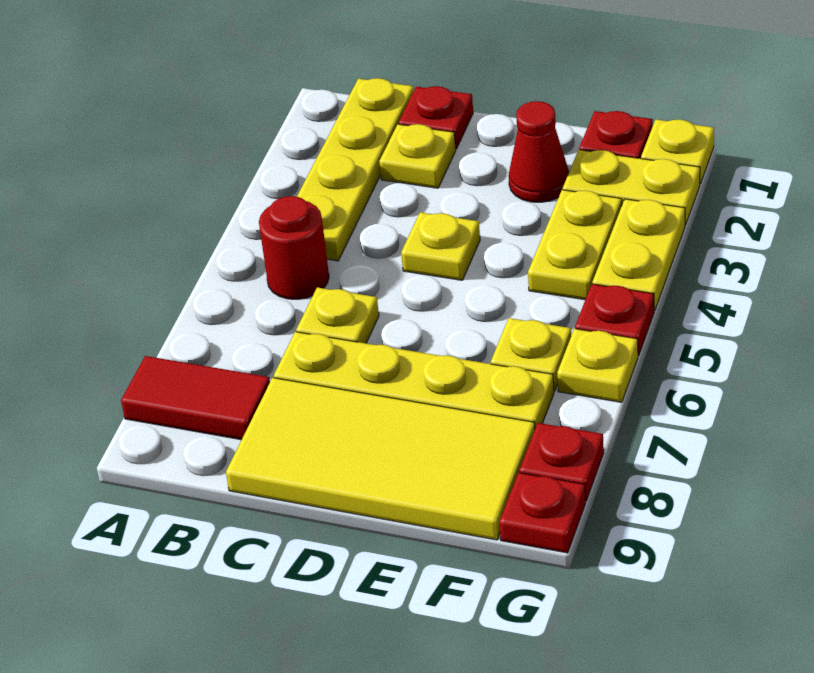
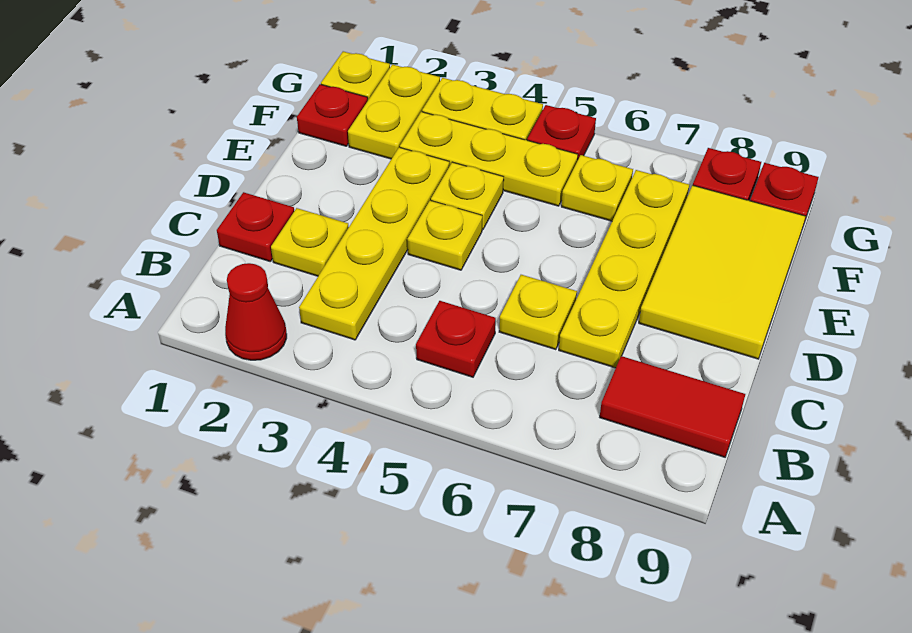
red tile A8:B8 level 1 -> red tile B8:B9 level 1
yellow plate B1:B4 level 1 -> yellow plate B3:E3 level 1
red round brick B5 level 1 -> red plate B5 level 1
yellow tile C8:F9 level 1 -> yellow tile D8:F9 level 1
red cone E2 level 1 -> red cone A2 level 1
yellow plate F3:F4 level 1 -> yellow plate F3:F5 level 1
yellow plate G6 level 1 -> yellow plate E4 level 1

